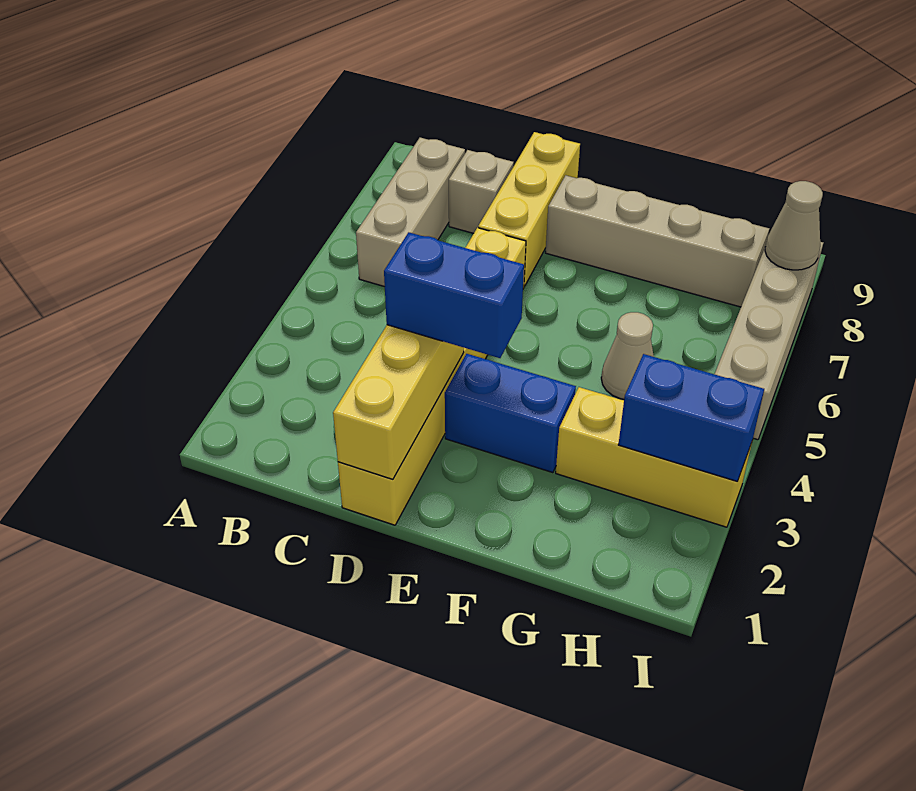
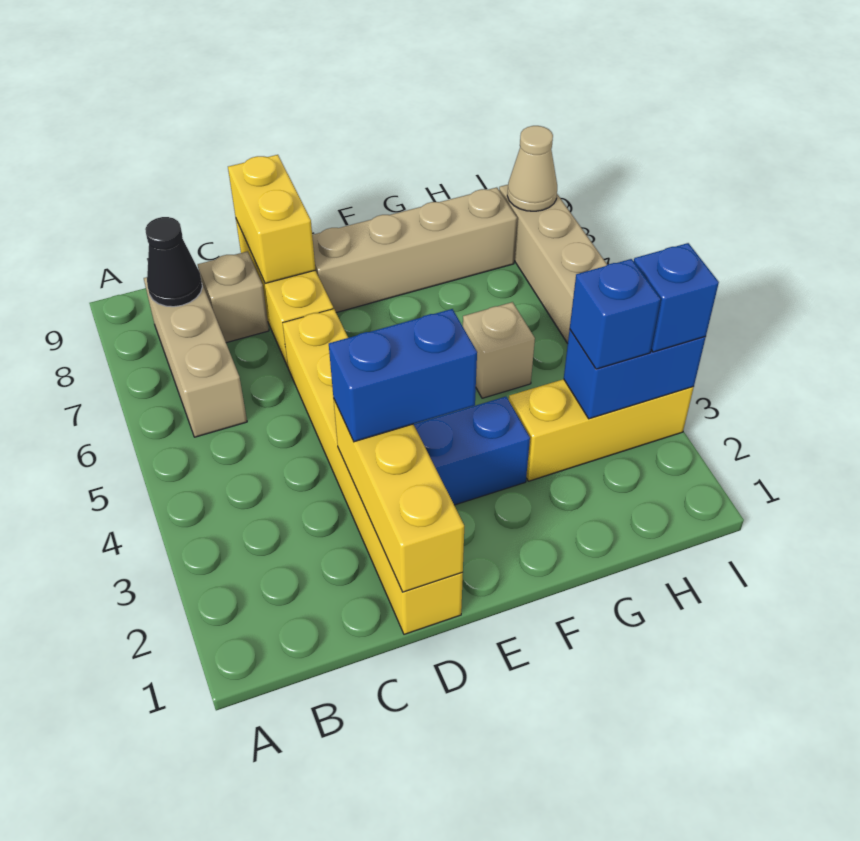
none -> black cone B8 level 2
none -> yellow brick D8:D9 level 2
tan cone G5 level 1 -> tan brick G5 level 1
none -> blue brick H3 level 3
none -> blue brick I3 level 3

